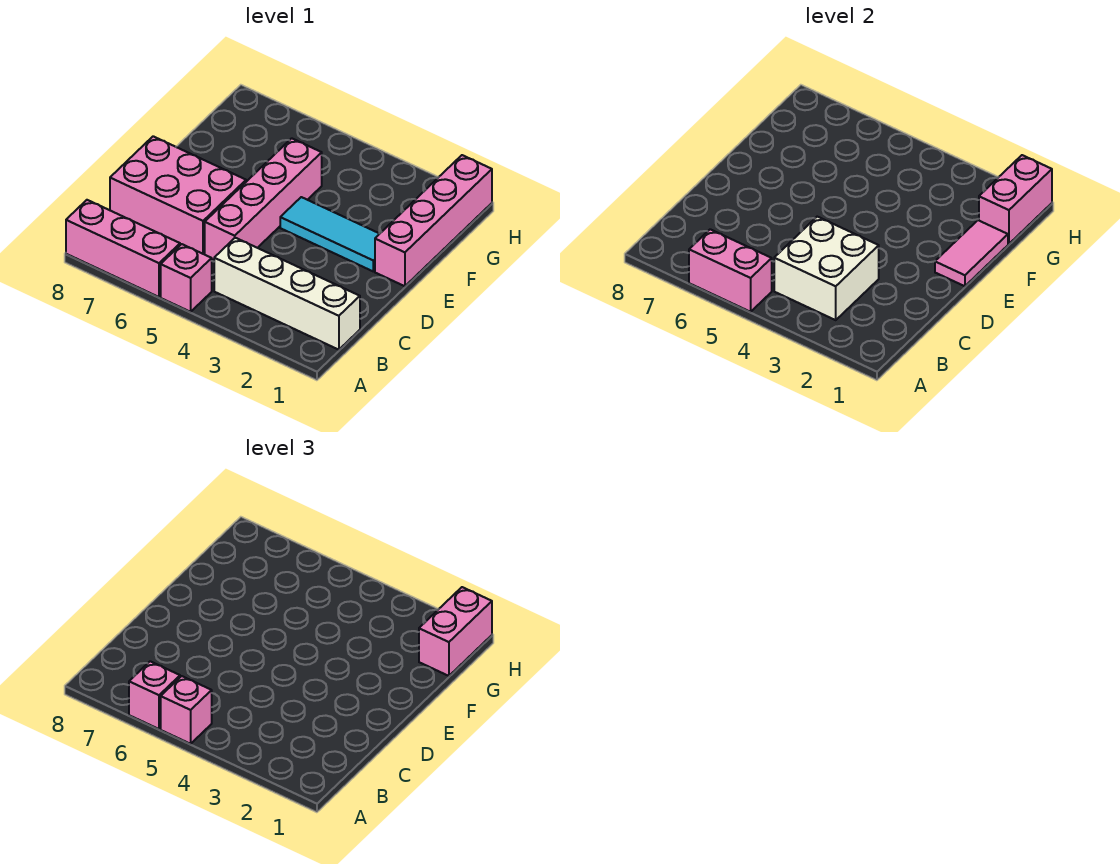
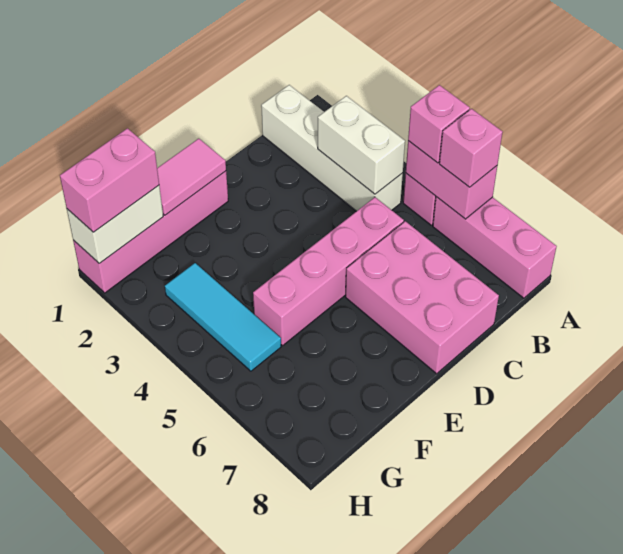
white brick B3:C4 level 2 -> white brick B3:B4 level 2
cyan tile E2:E4 level 1 -> cyan tile G3:G5 level 1
pink brick G1:H1 level 2 -> white brick G1:H1 level 2

